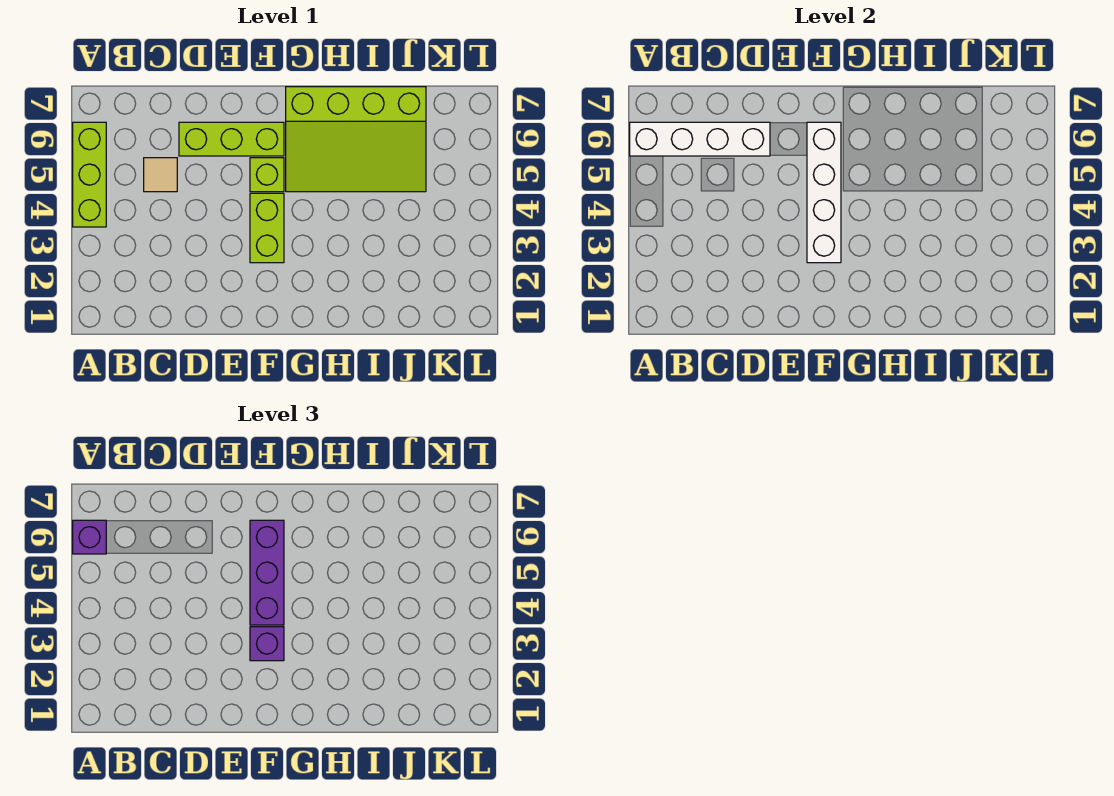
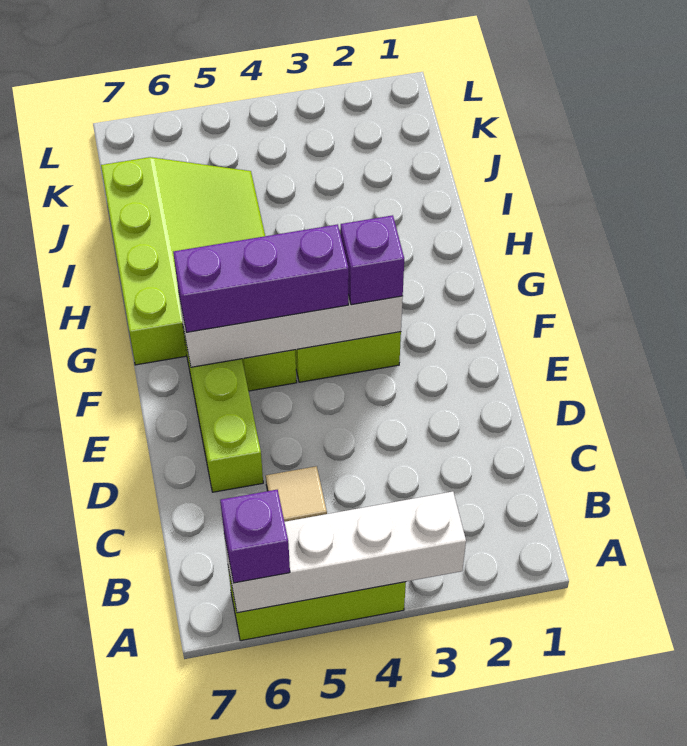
white brick A6:D6 level 2 -> white brick A3:A6 level 2

